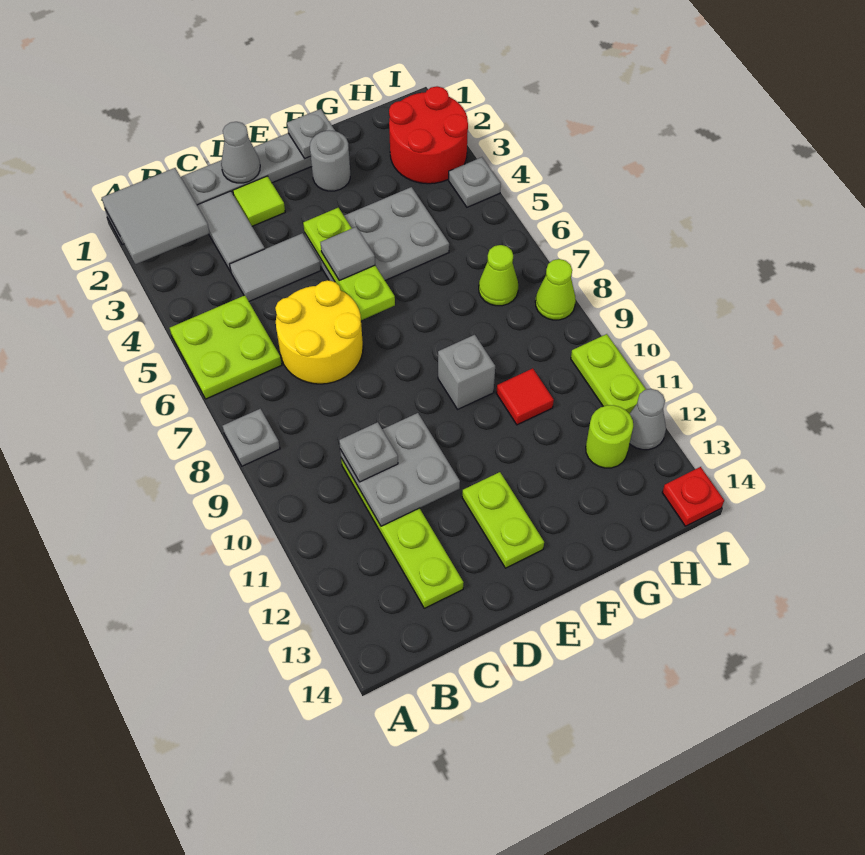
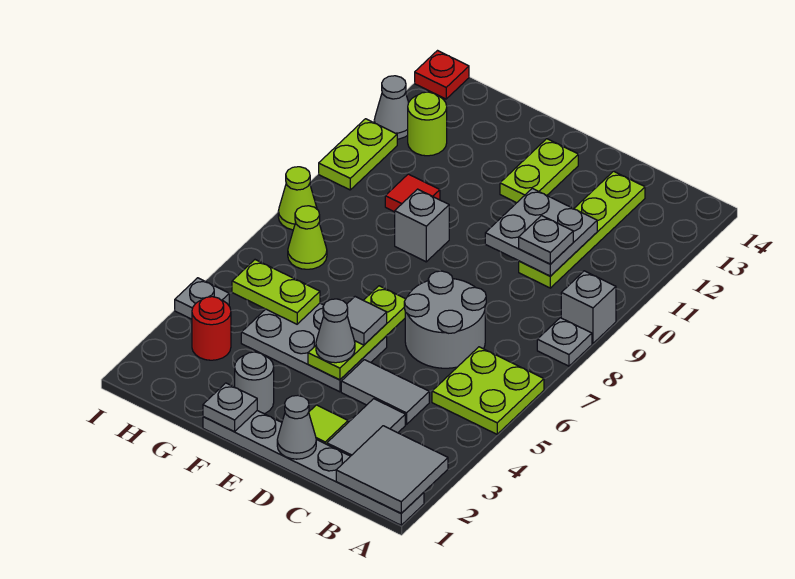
none -> grey brick A9 level 1
yellow round brick C6:D7 level 1 -> grey round brick C6:D7 level 1
none -> grey cone E4 level 3
none -> lime plate G5:H5 level 2
red round brick H2:I3 level 1 -> red round brick H3 level 1

